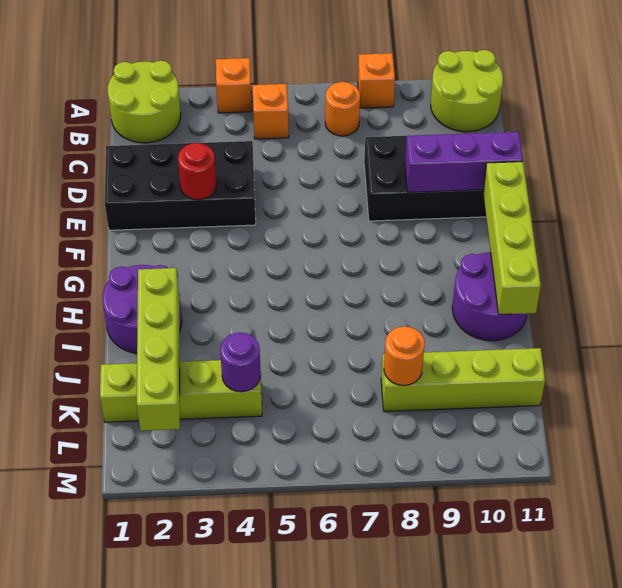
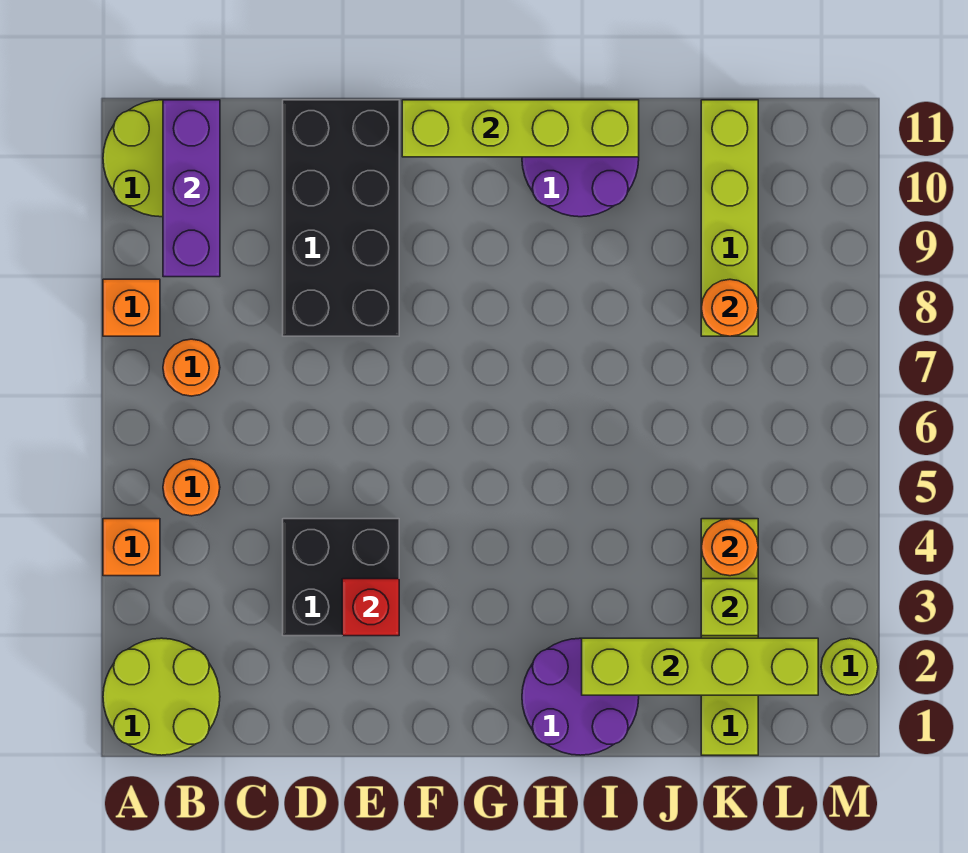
orange brick B5 level 1 -> orange round brick B5 level 1
black brick D1:E4 level 1 -> black brick D3:E4 level 1
red round brick E3 level 2 -> red brick E3 level 2
purple brick E9:E11 level 2 -> purple brick B9:B11 level 2
none -> lime brick K3 level 2
purple round brick K4 level 2 -> orange round brick K4 level 2
none -> lime round brick M2 level 1

